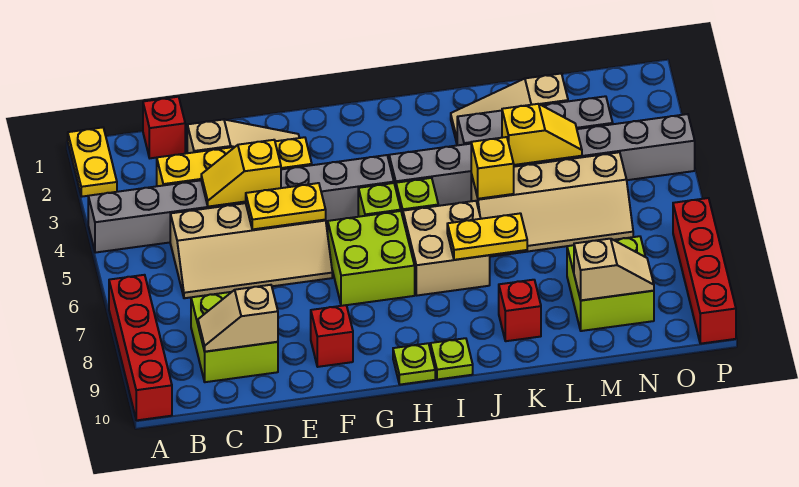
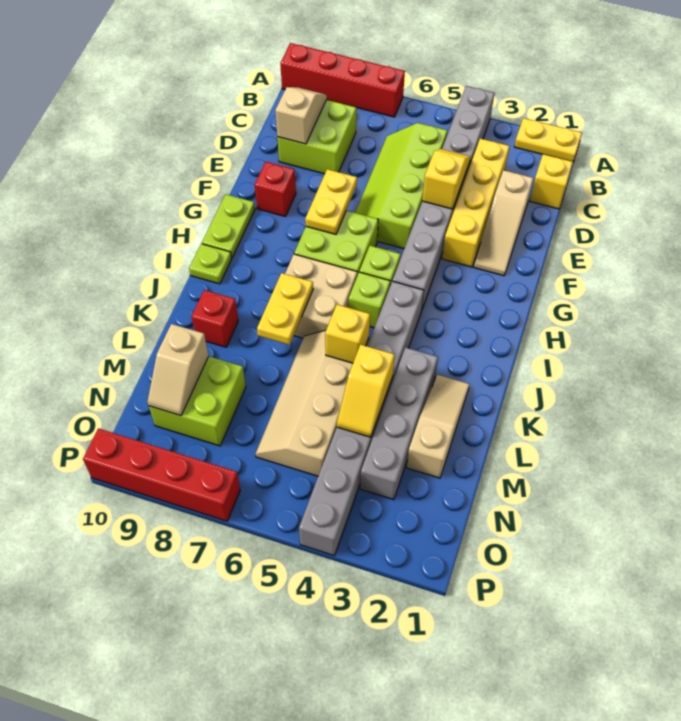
red brick C1 level 1 -> yellow brick C1 level 1
tan slope C5:F6 level 1 top 5 -> lime slope C5:F6 level 1 top 5
yellow plate E5:F5 level 2 -> yellow plate F7:G7 level 2
lime plate H10 level 1 -> lime plate G10:H10 level 1

